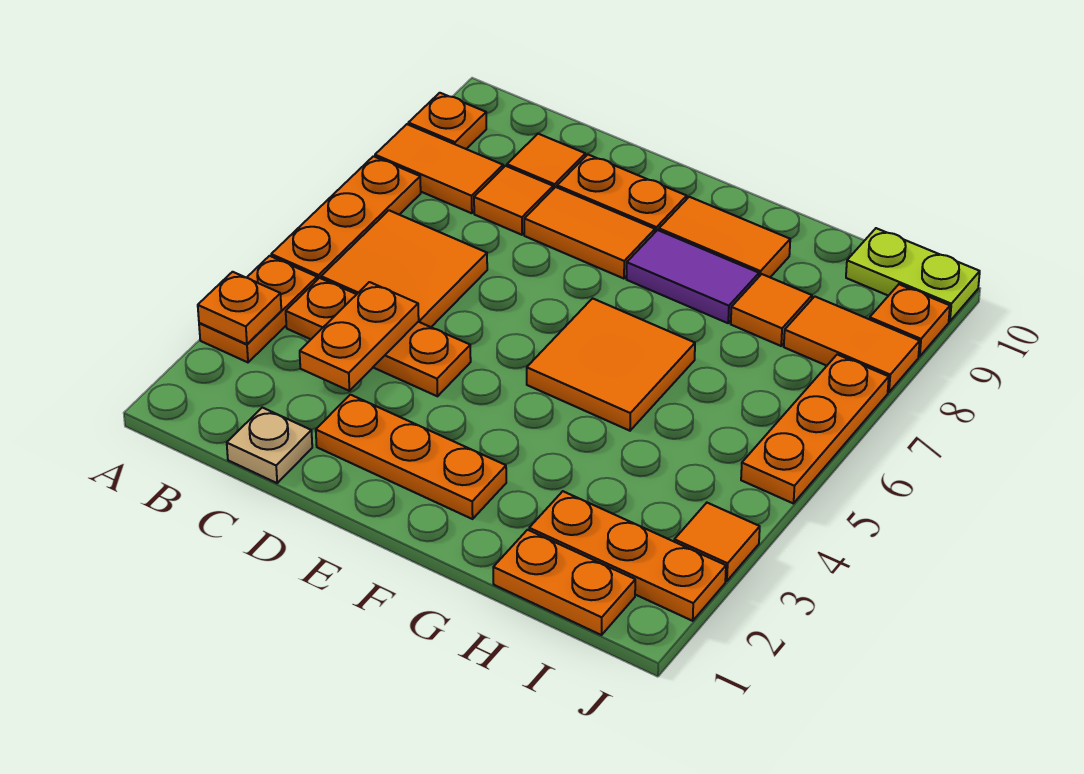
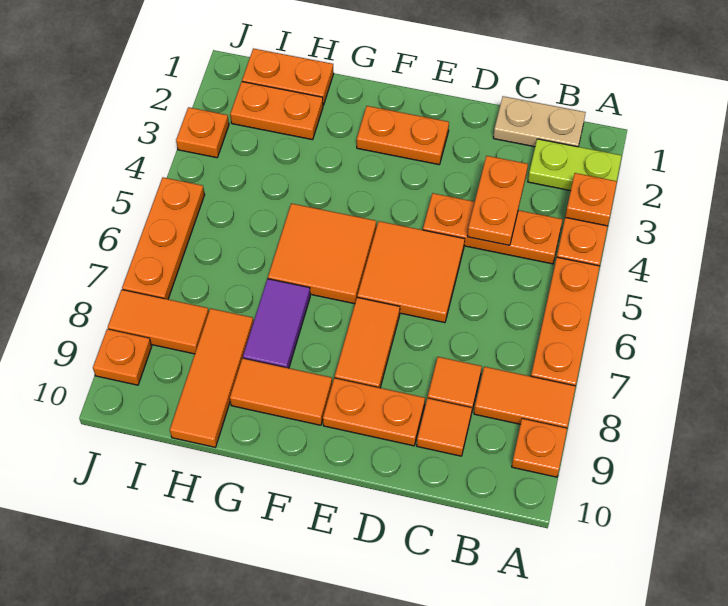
orange tile B5:C6 level 1 -> orange tile D5:E6 level 1
tan plate C1 level 1 -> tan plate B1:C1 level 1
orange plate D2:F2 level 1 -> orange plate E2:F2 level 1
orange tile D8:E8 level 1 -> orange tile E7:E8 level 1
purple tile F8:G8 level 1 -> purple tile G7:G8 level 1
orange plate H2:J2 level 1 -> orange plate H2:I2 level 1
orange tile H8 level 1 -> orange tile H8:H10 level 1
lime plate I10:J10 level 1 -> lime plate A2:B2 level 1
orange tile J3 level 1 -> orange plate J3 level 1

